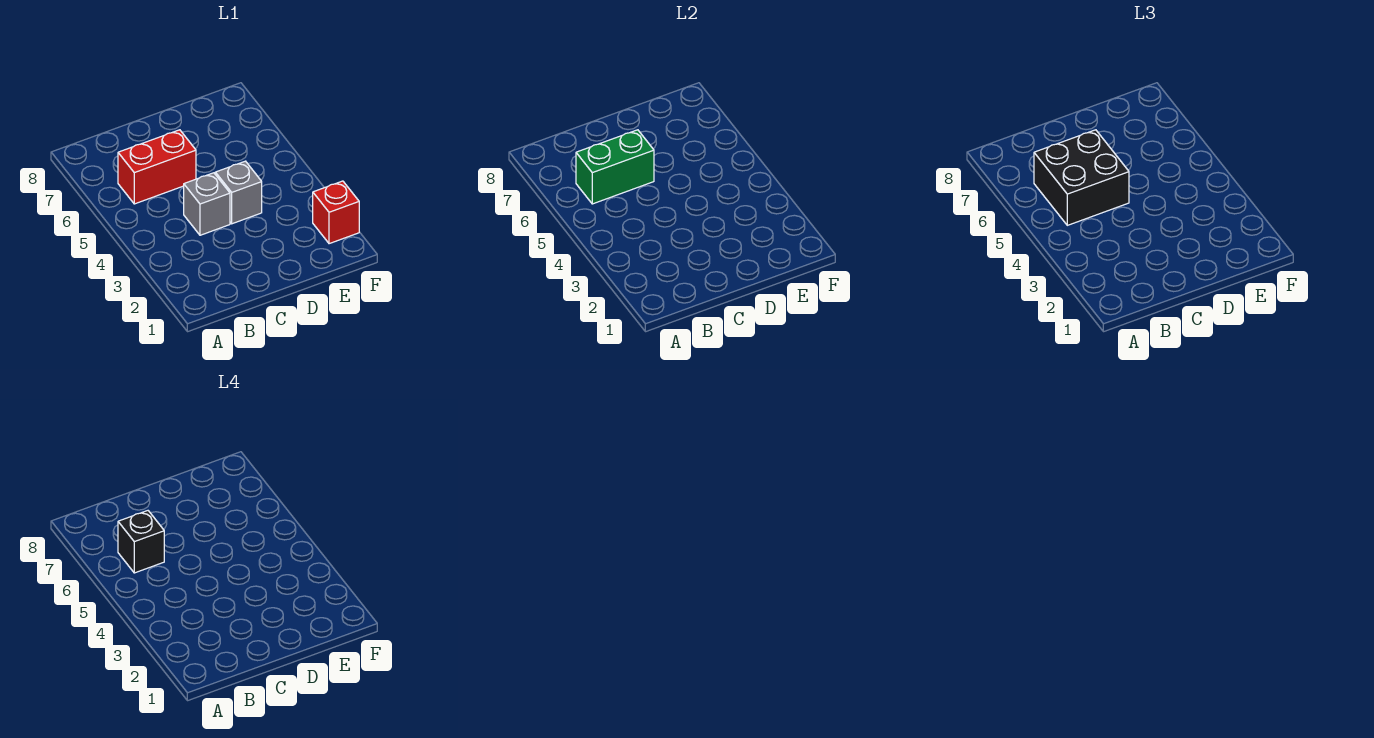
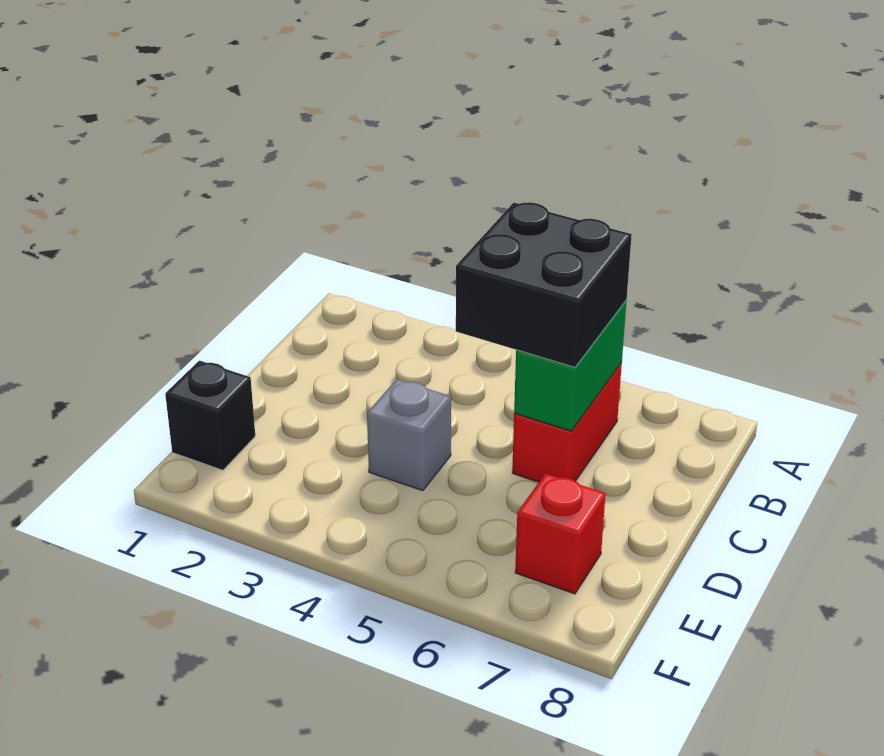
black brick B6 level 4 -> black brick E1 level 1
grey brick C4 level 1 -> none
red brick F2 level 1 -> red brick E7 level 1

